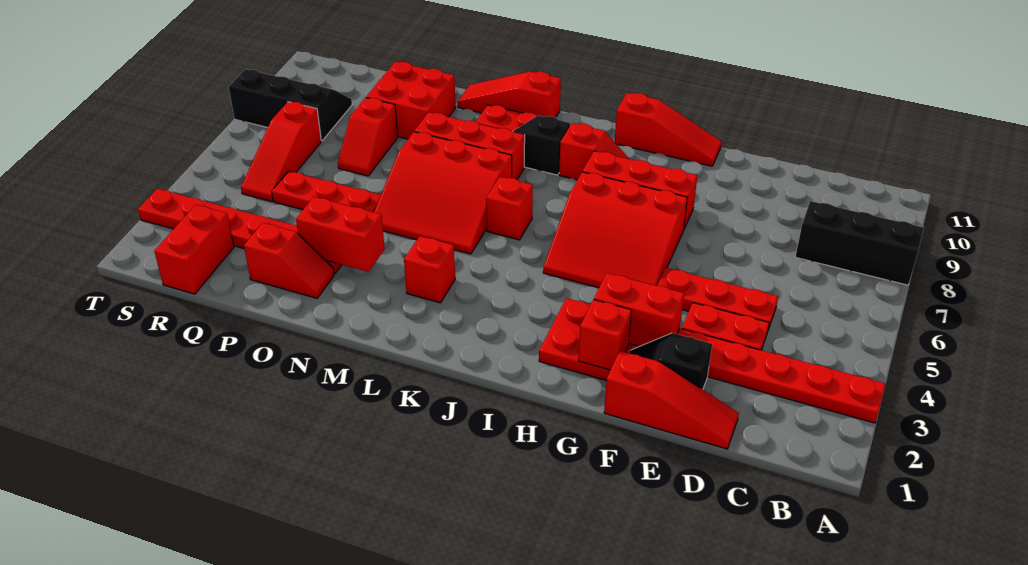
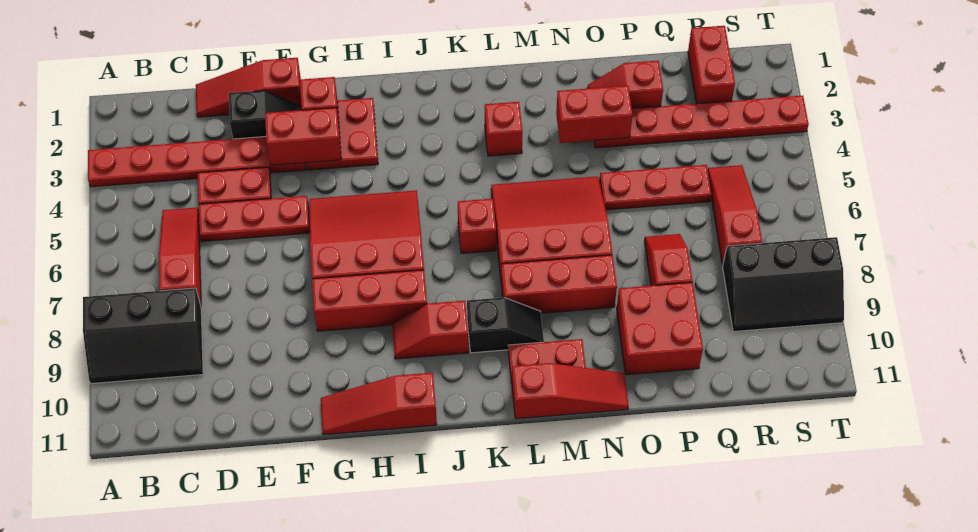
none -> red slope C5:C7 level 1 top 7

